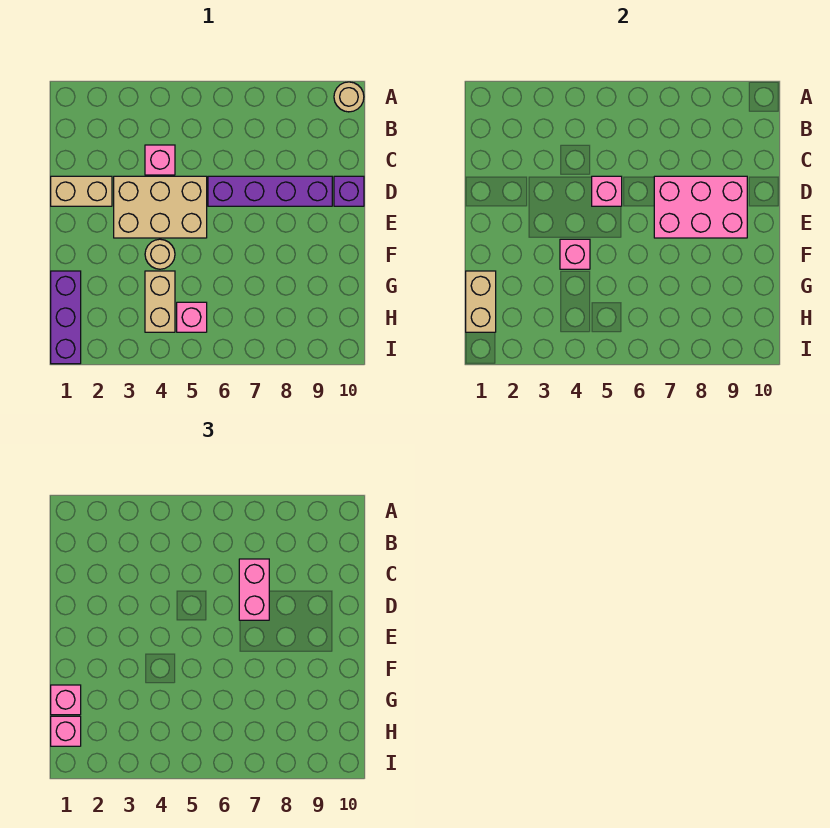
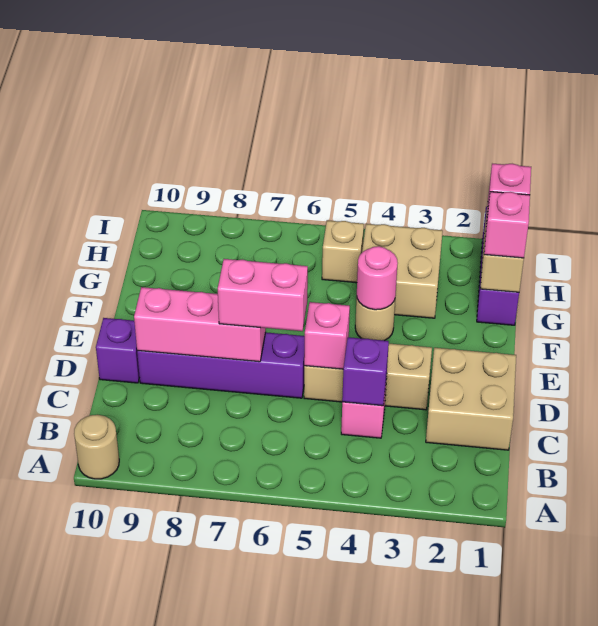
none -> purple brick C4 level 2
pink brick C7:D7 level 3 -> pink brick D6:D7 level 3
tan brick D1:D2 level 1 -> tan brick C1:D2 level 1
tan brick D3:E5 level 1 -> tan brick D3:D5 level 1
pink brick D7:E9 level 2 -> pink brick D7:D9 level 2
pink brick F4 level 2 -> pink round brick F4 level 2
tan brick G4:H4 level 1 -> tan brick G3:H4 level 1
pink brick H5 level 1 -> tan brick H5 level 1

